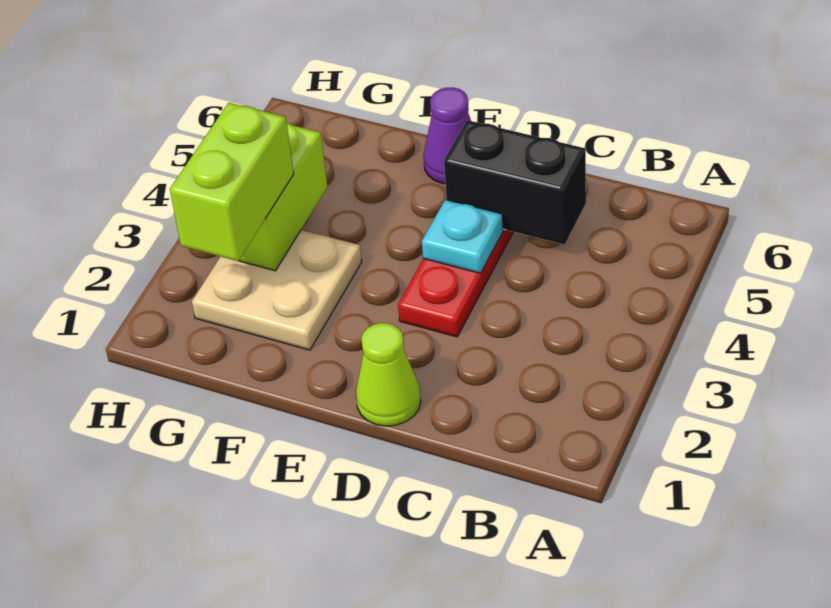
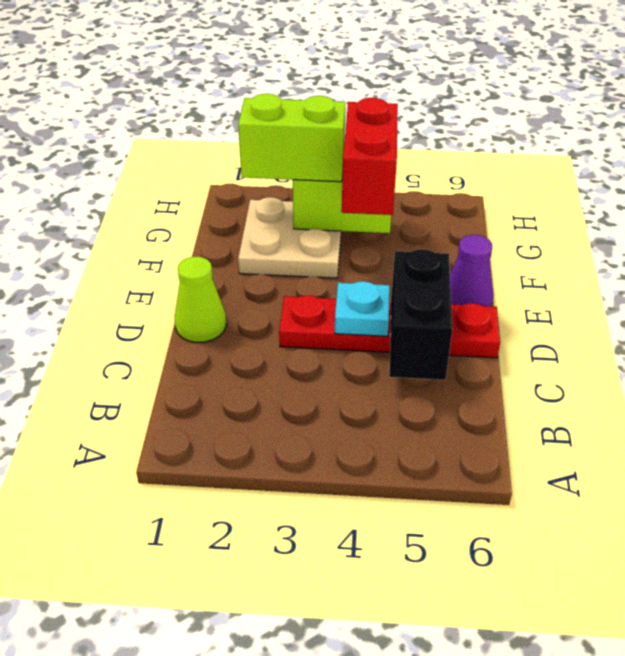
none -> red brick F4:G4 level 3

